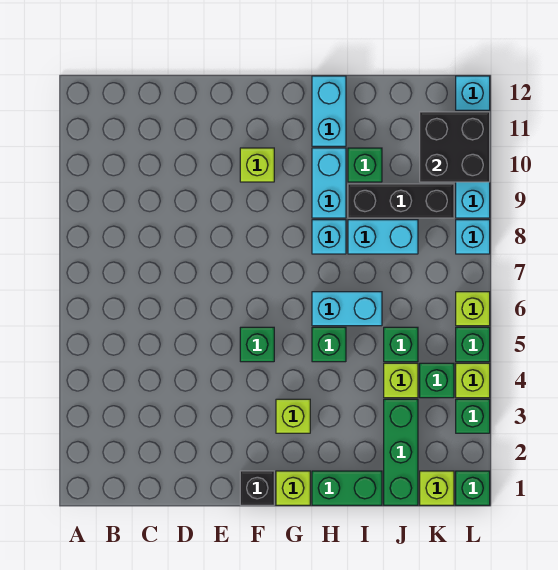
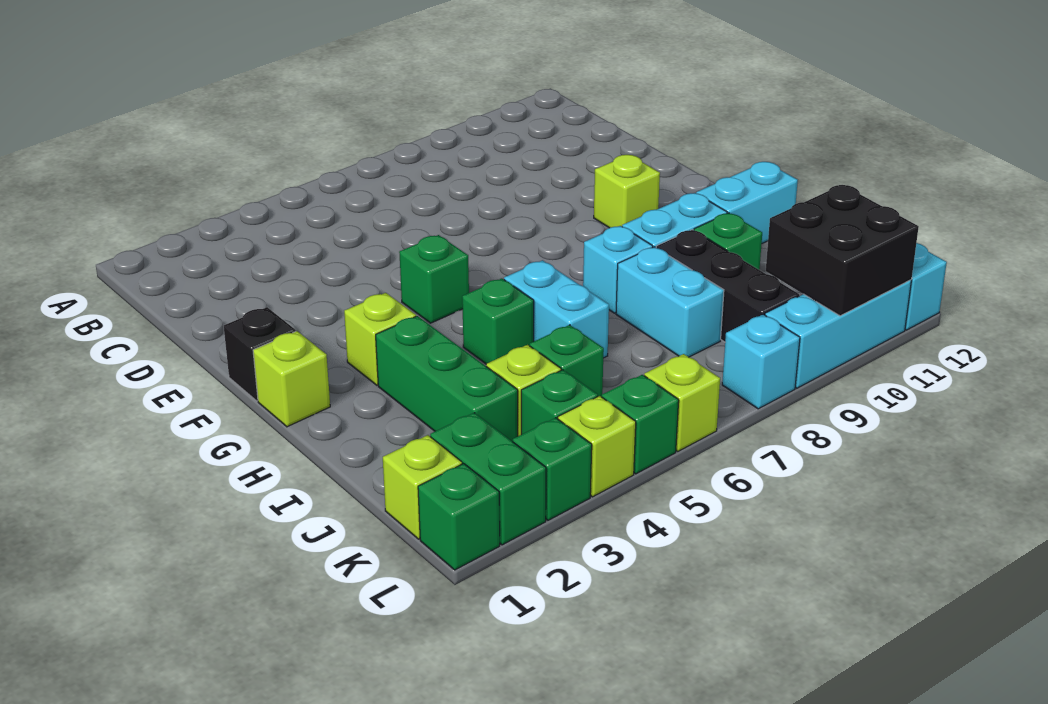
green brick H1:I1 level 1 -> green brick K2:L2 level 1
green brick J1:J3 level 1 -> green brick H3:J3 level 1

